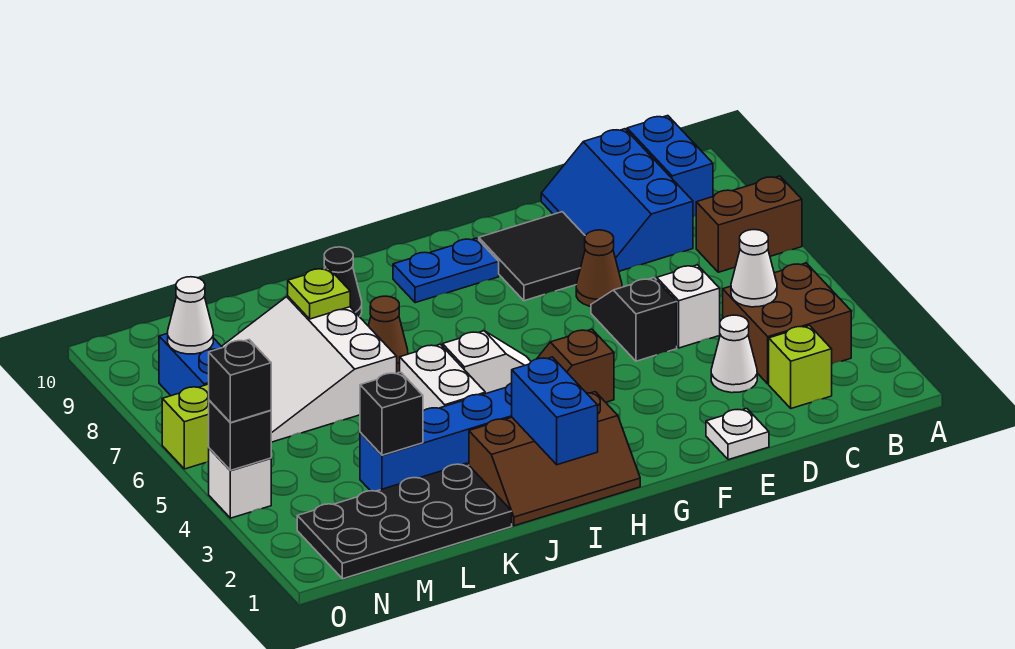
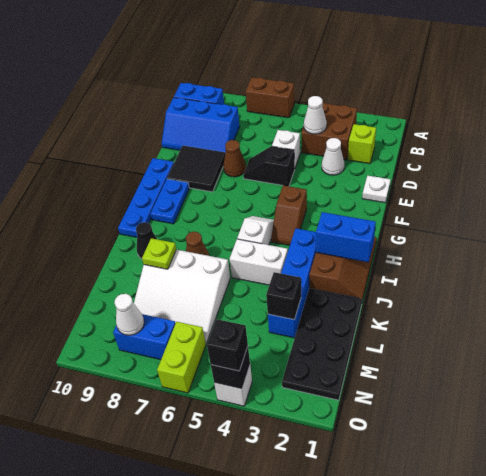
brown brick A7:B7 level 1 -> brown brick A6:A7 level 1
none -> blue plate F10:I10 level 1

